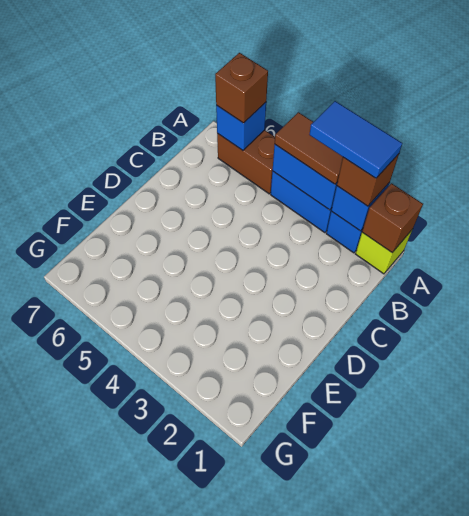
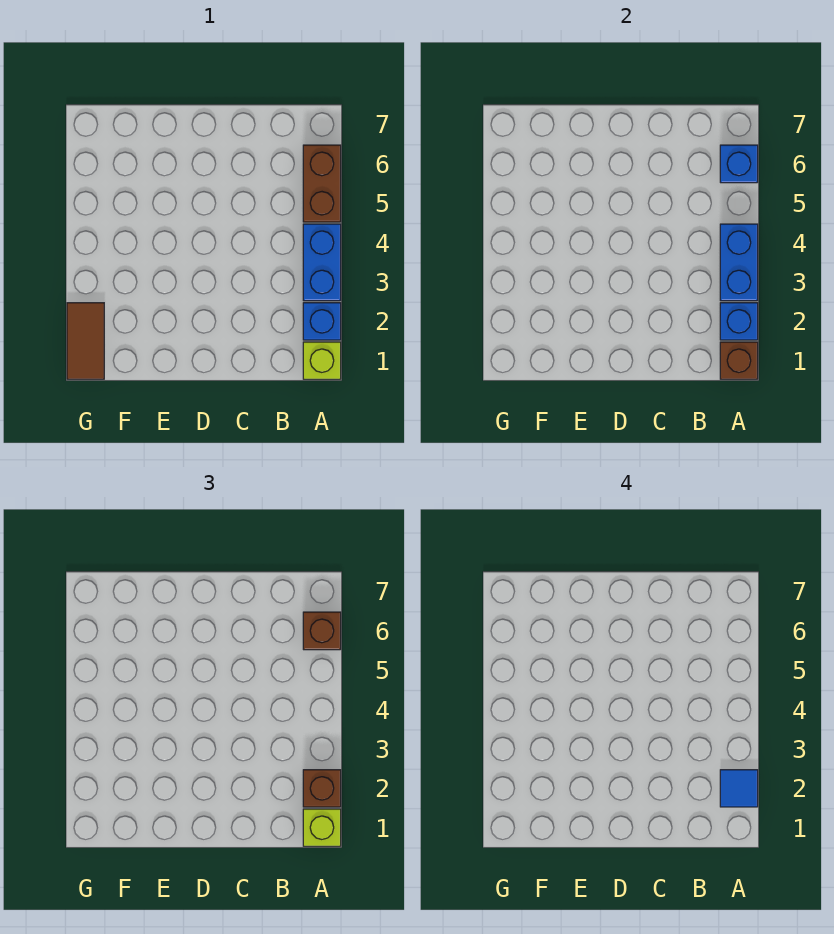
none -> lime brick A1 level 3
blue tile A2:A3 level 4 -> blue tile A2 level 4
brown tile A3:A4 level 3 -> brown tile G1:G2 level 1

